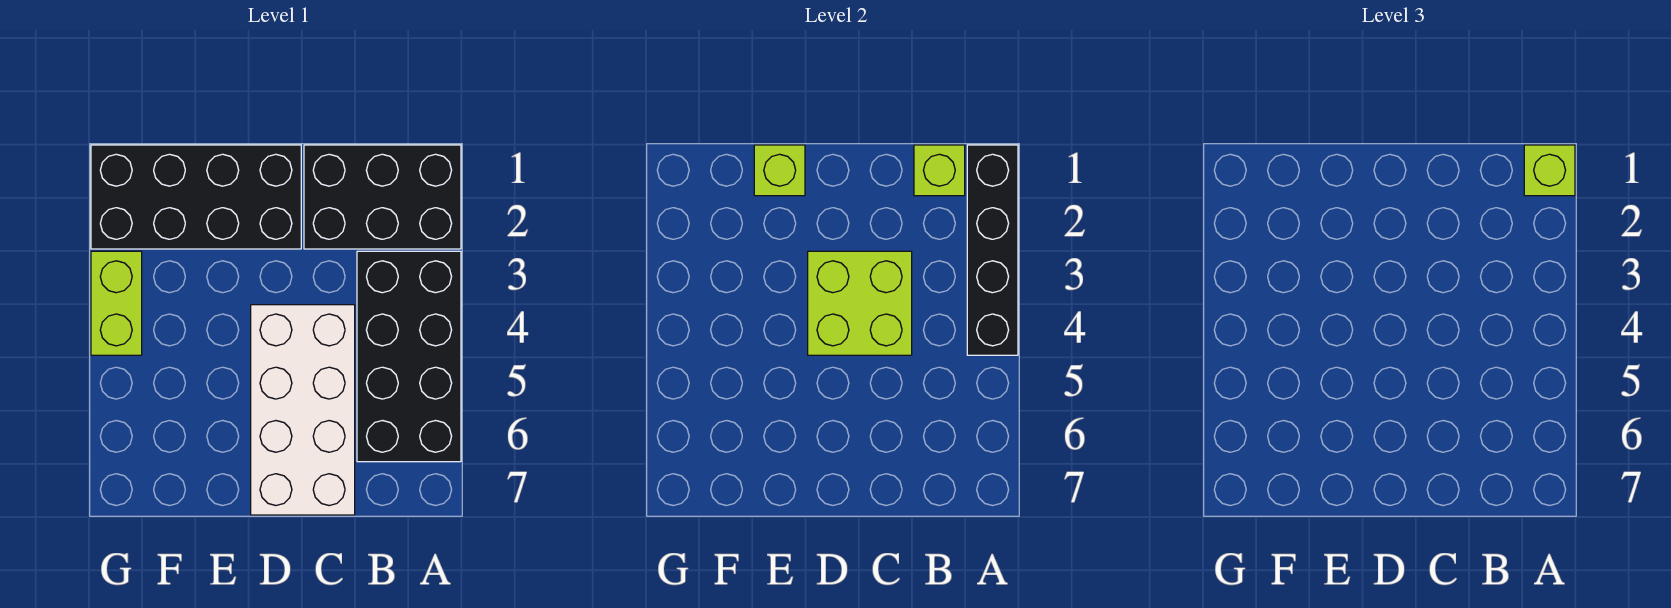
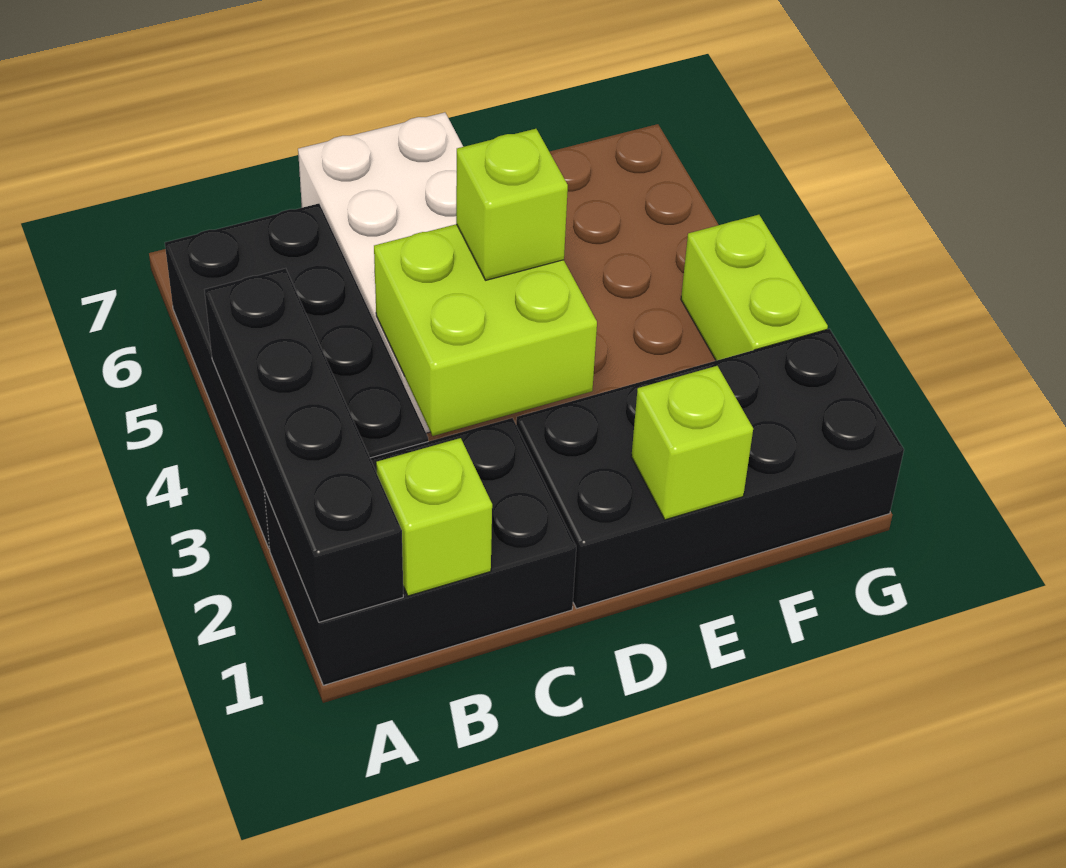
lime brick A1 level 3 -> lime brick D4 level 3

